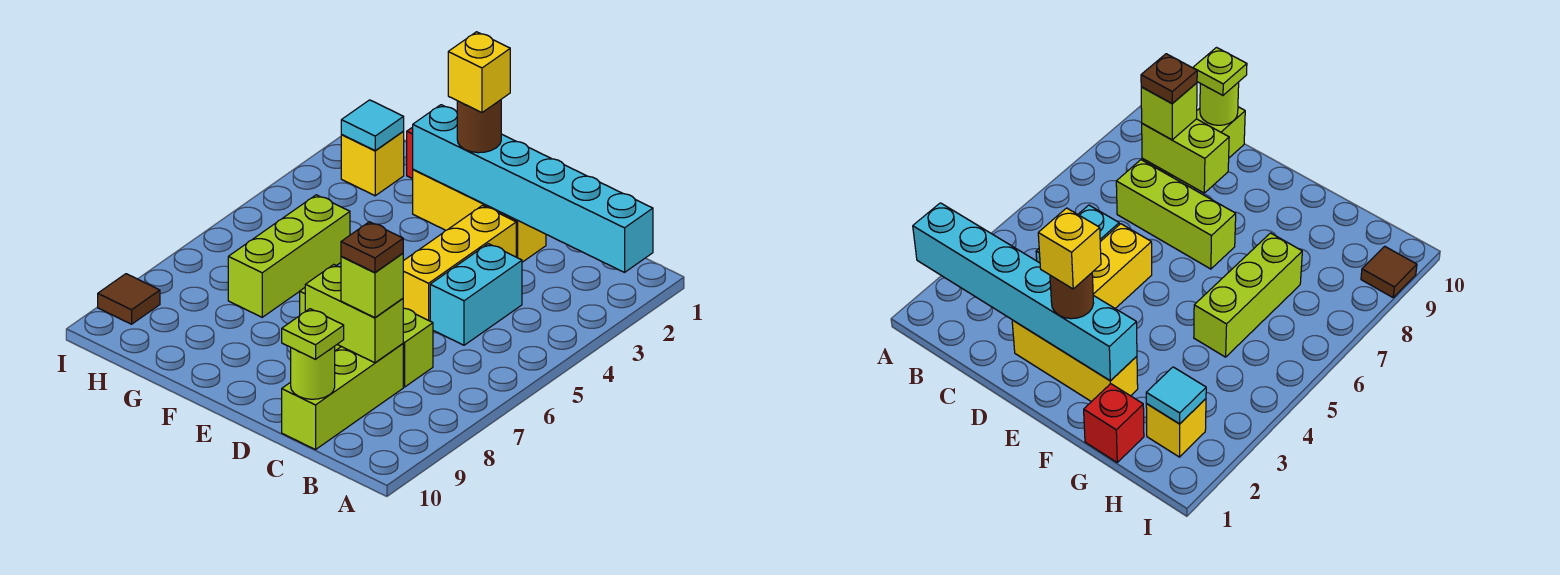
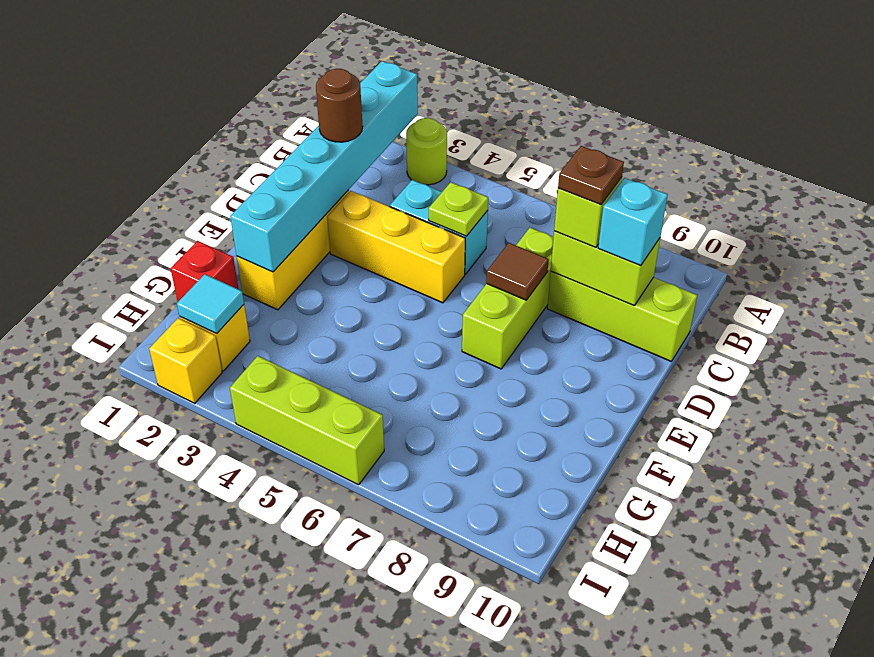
lime brick C8:D8 level 2 -> lime brick C8:C9 level 2
none -> cyan brick C9 level 3
lime round brick C10 level 2 -> lime round brick A3 level 1
lime plate C10 level 3 -> lime plate C5 level 2
brown round brick E2 level 3 -> brown round brick C2 level 3
yellow brick E2 level 4 -> yellow brick I2 level 1
lime brick G5:G7 level 1 -> lime brick I4:I6 level 1
brown tile I9 level 1 -> brown tile D7 level 2

